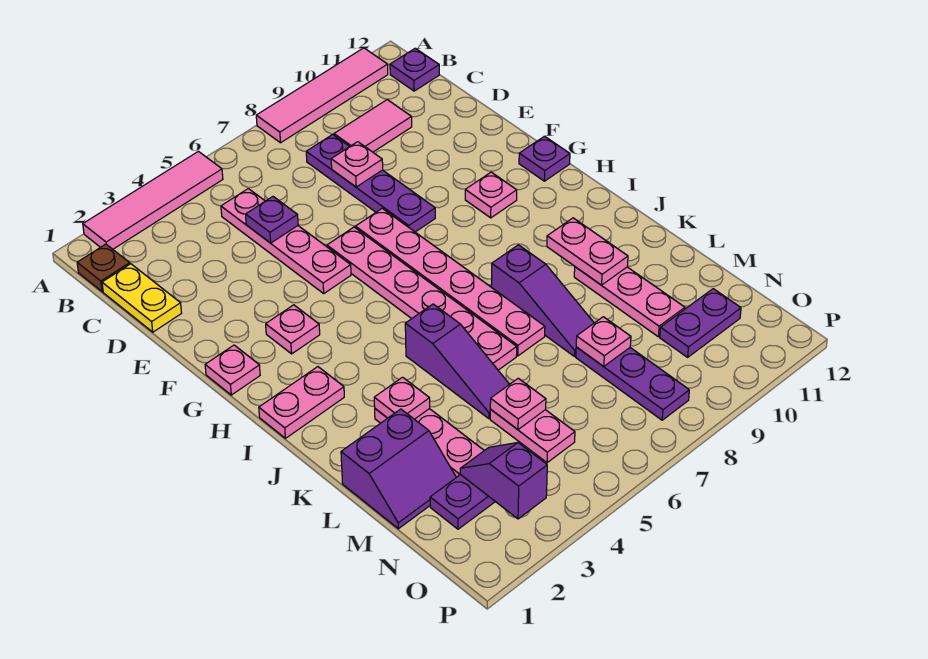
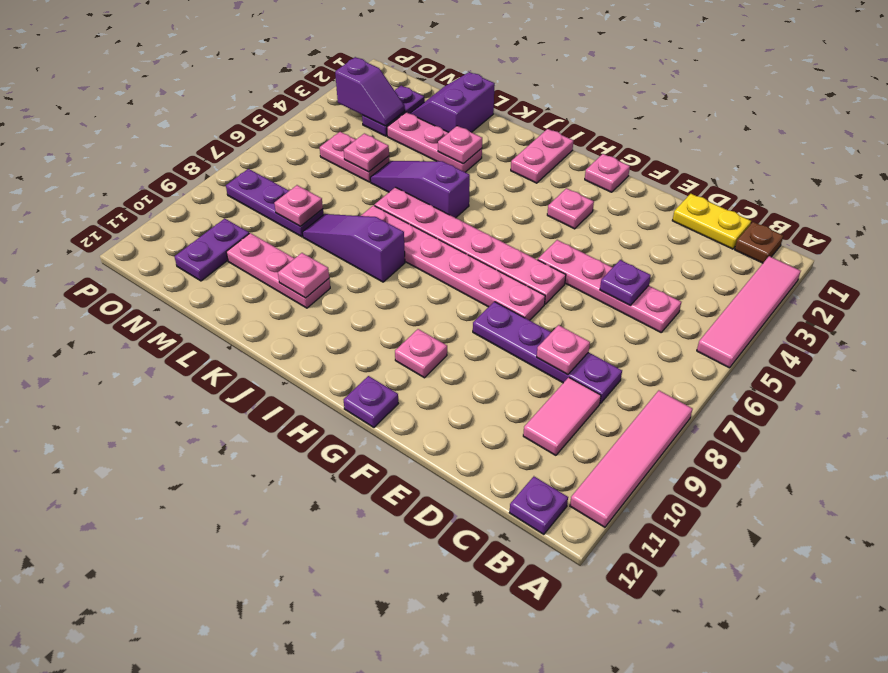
pink plate J10:K10 level 2 -> pink plate K10 level 2

